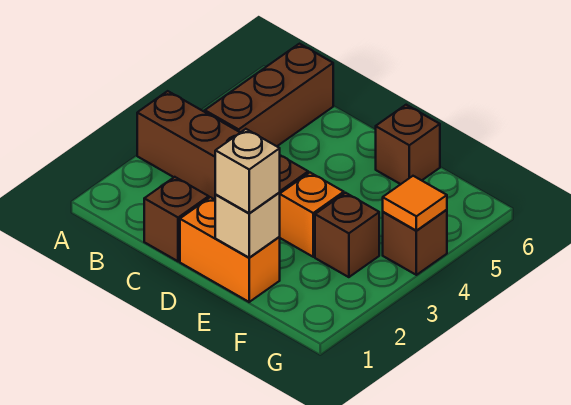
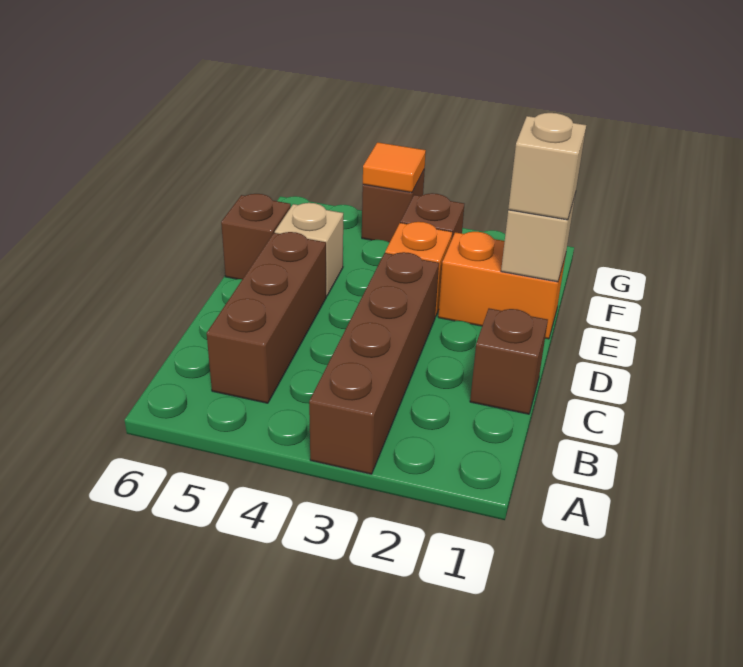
brown brick B4:B6 level 1 -> brown brick B5:D5 level 1
orange brick D1:E1 level 1 -> orange brick E1:E2 level 1
none -> tan brick E5 level 1

